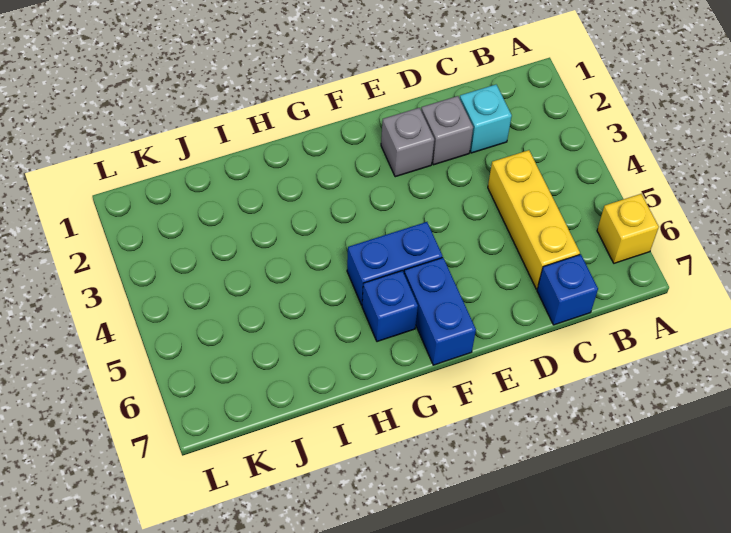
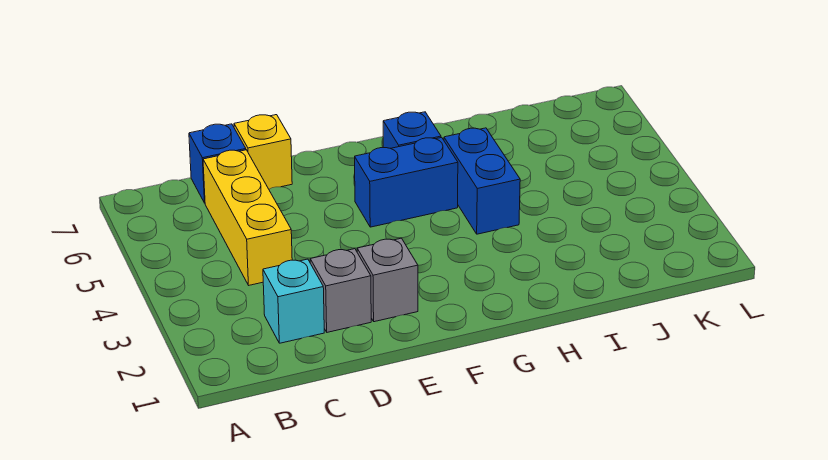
yellow brick A6 level 1 -> yellow brick D7 level 1
blue brick F6:F7 level 1 -> blue brick H4:H5 level 1

